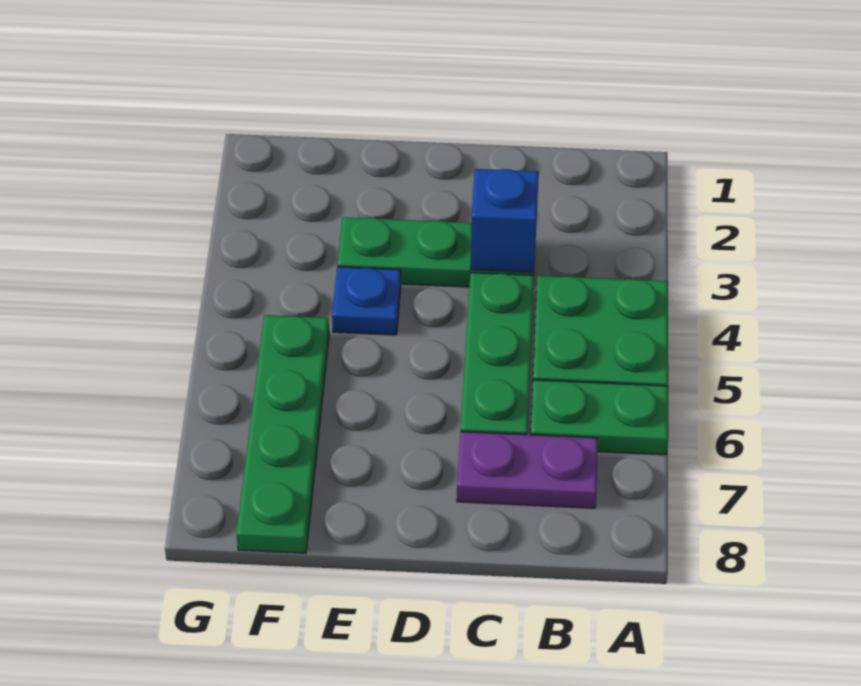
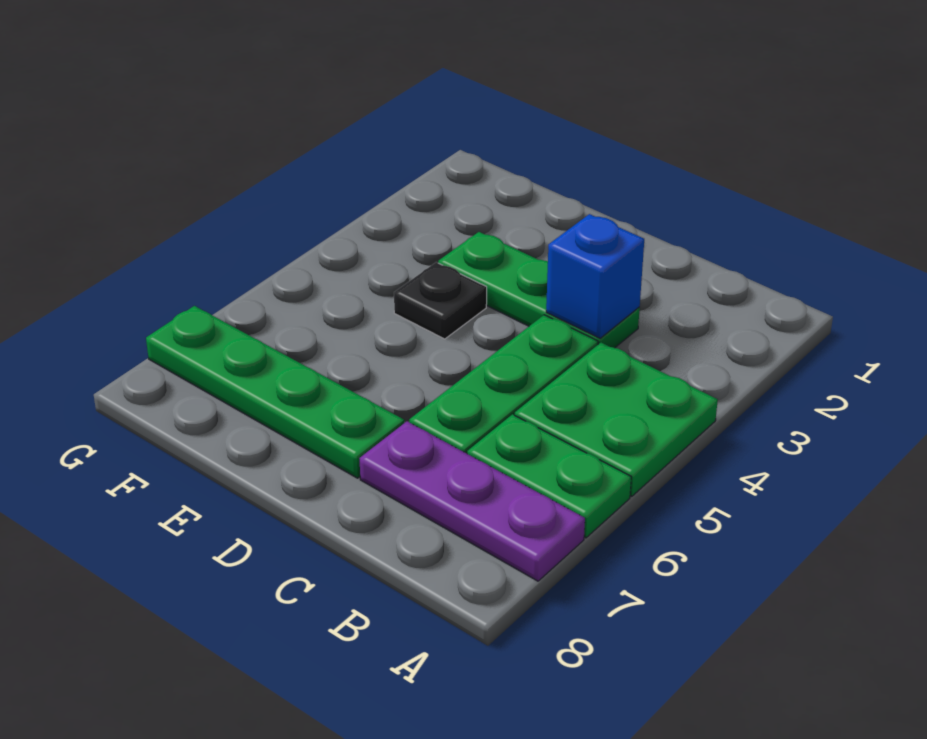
purple plate B7:C7 level 1 -> purple plate A7:C7 level 1
blue plate E4 level 1 -> black plate E4 level 1
green plate F5:F8 level 1 -> green plate D7:G7 level 1

